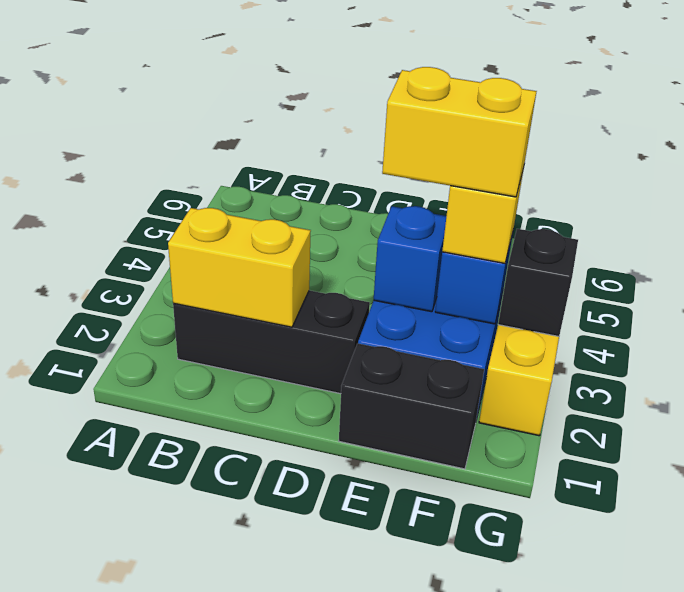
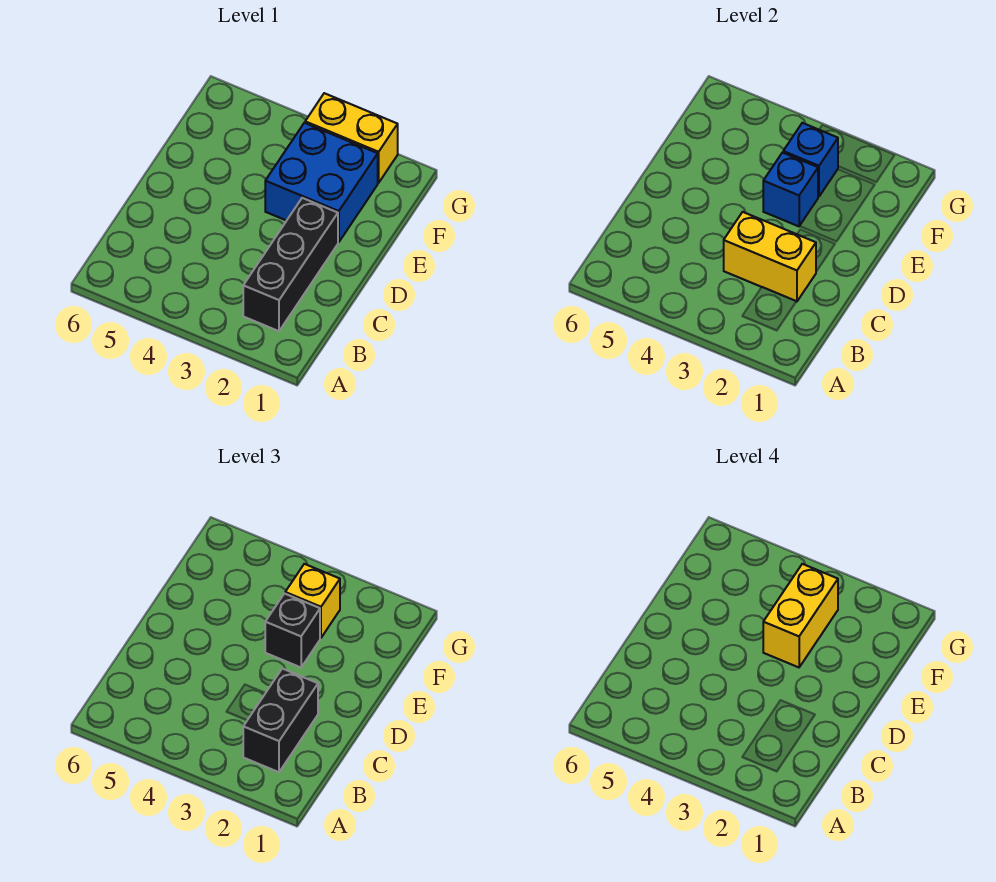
yellow brick B2:C2 level 2 -> yellow brick C2:C3 level 2
black brick E1:F1 level 1 -> black brick B2:C2 level 3
black brick G3 level 2 -> black brick E3 level 3

